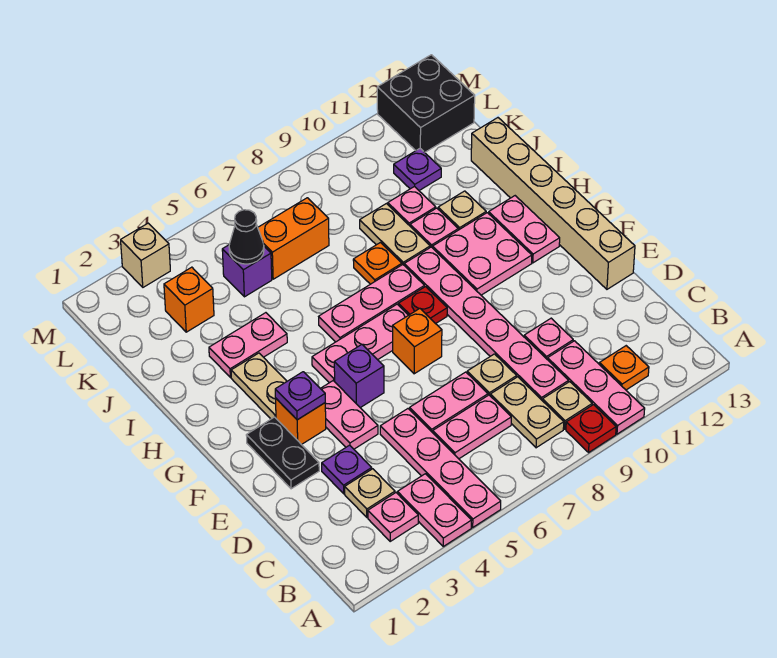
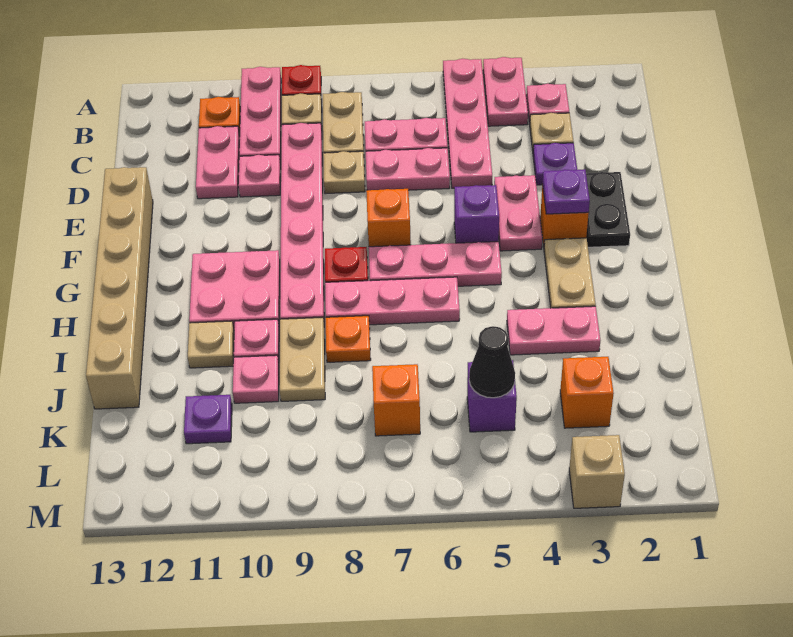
pink plate G12:H12 level 1 -> pink plate C11:D11 level 1
orange brick K6:K7 level 1 -> orange brick K7 level 1
black brick L12:M13 level 1 -> none

